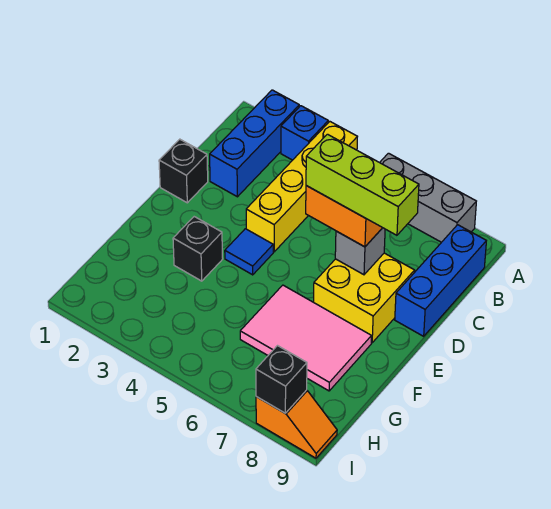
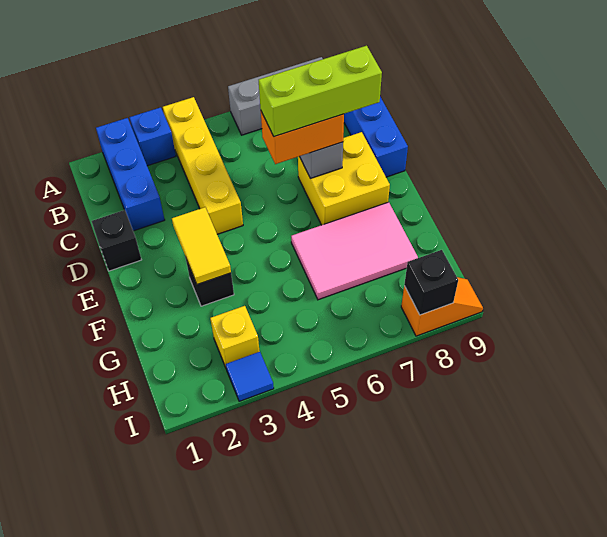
none -> yellow tile E3:F3 level 2
blue tile E4 level 1 -> blue tile I3 level 1
none -> yellow brick H3 level 1

